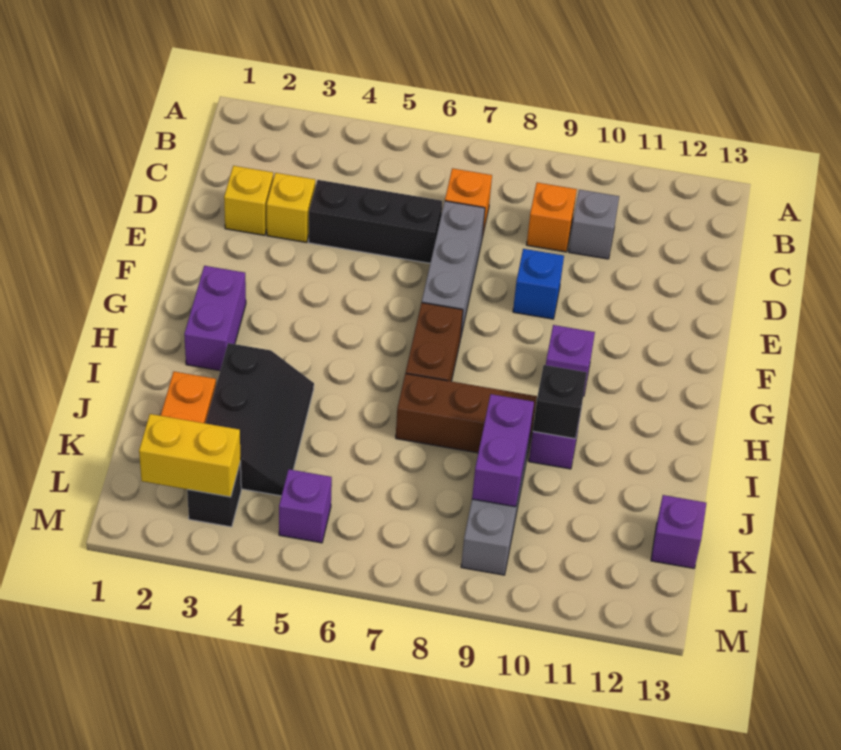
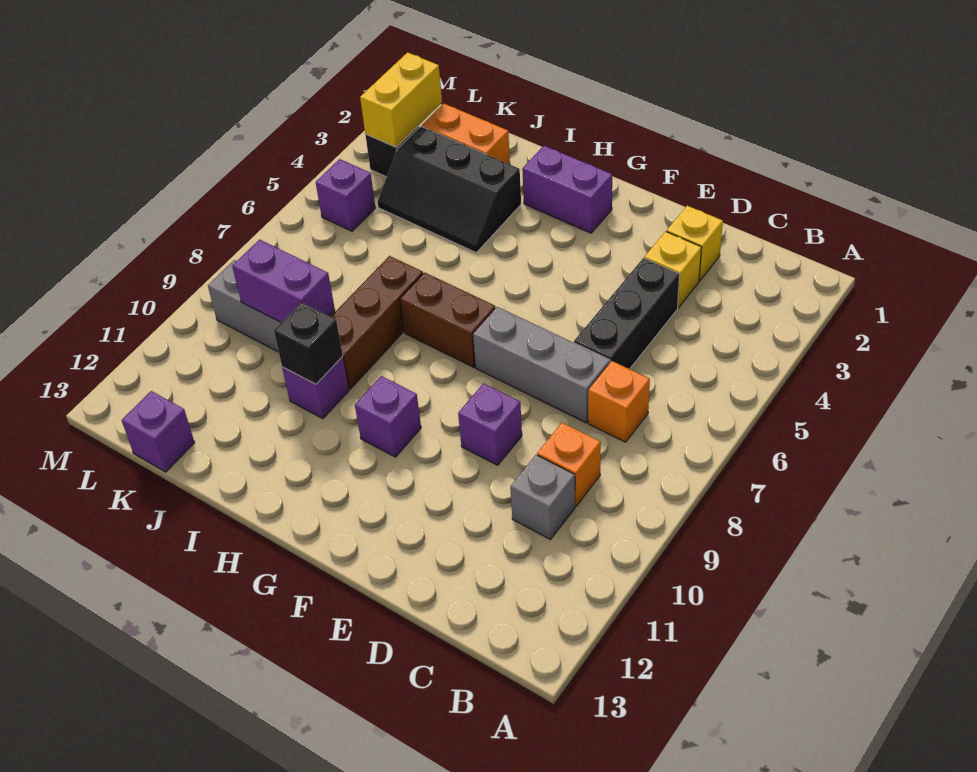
blue brick E9 level 1 -> purple brick E9 level 1

